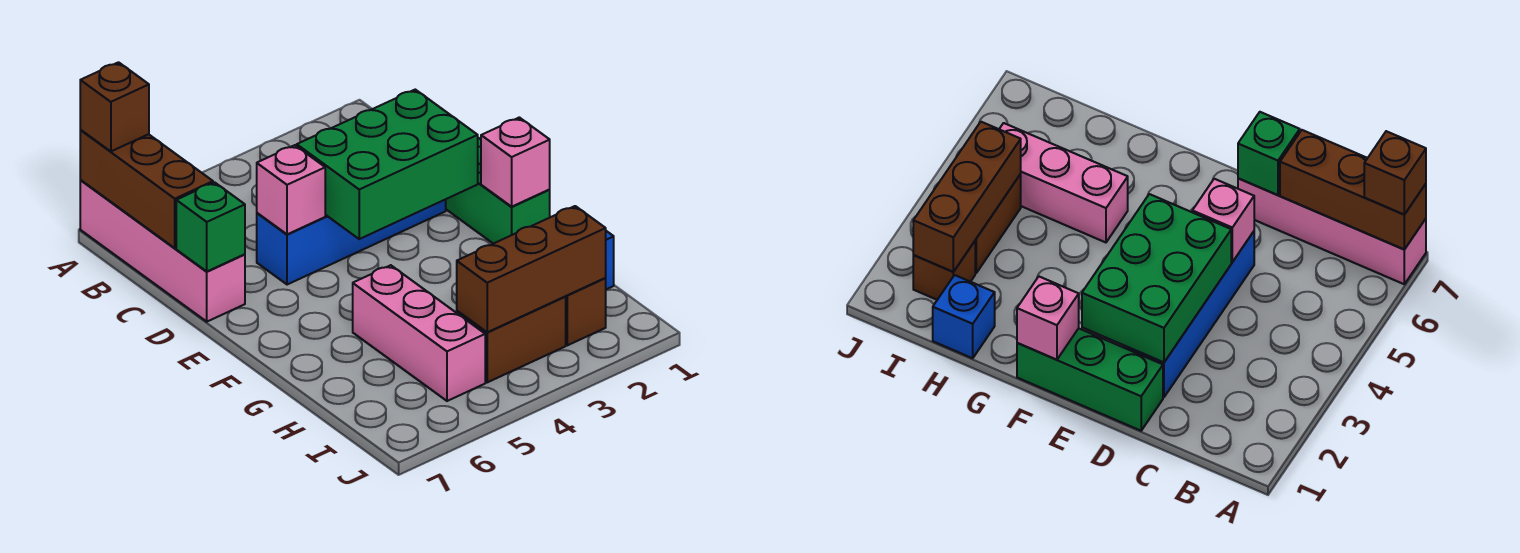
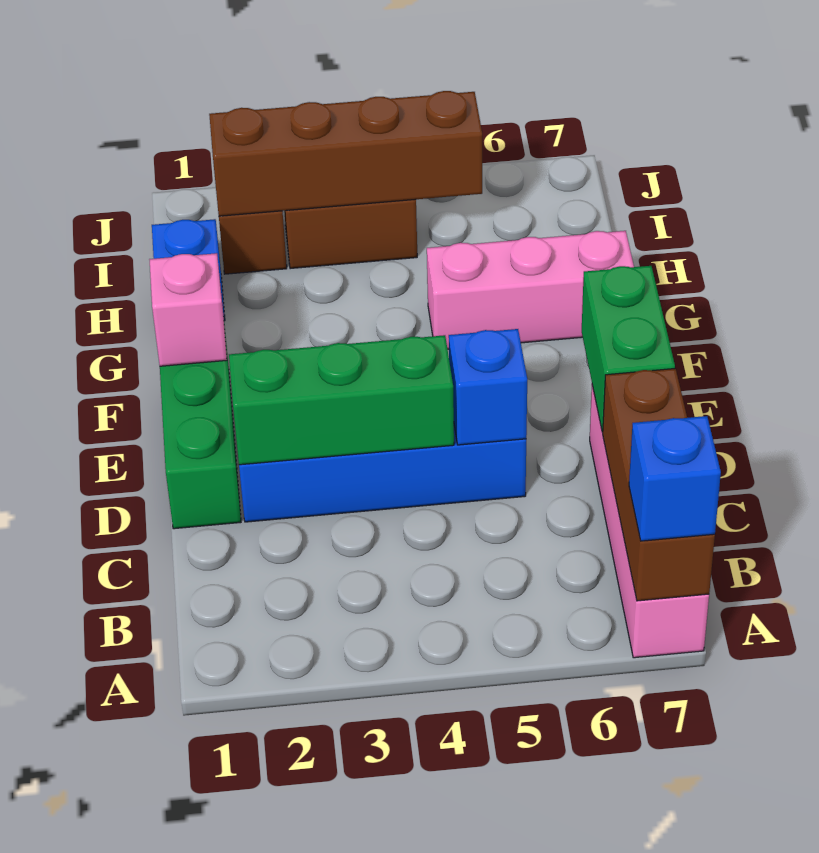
brown brick A7 level 3 -> blue brick A7 level 3
green brick D2:E4 level 2 -> green brick D2:D4 level 2
pink brick D5 level 2 -> blue brick D5 level 2
green brick D7 level 2 -> green brick D7:E7 level 2
pink brick G5:I5 level 1 -> pink brick G5:G7 level 1
brown brick I2:I4 level 2 -> brown brick I2:I5 level 2

